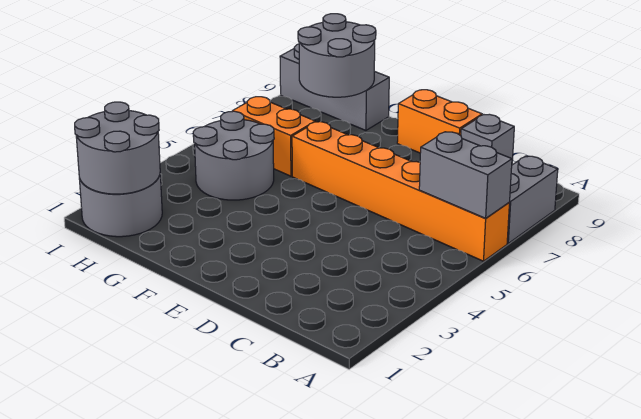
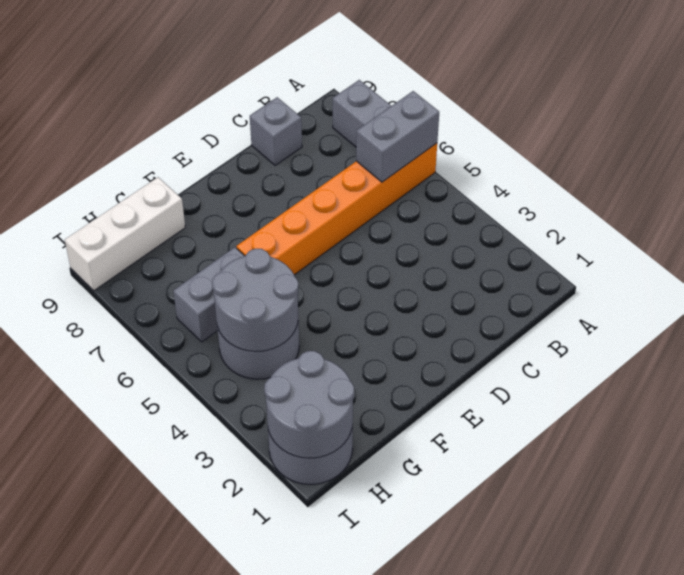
orange brick D9:E9 level 1 -> none
orange brick G6:H6 level 1 -> grey brick G6:H6 level 1
grey round brick G8:H9 level 2 -> grey round brick G4:H5 level 2
grey brick G9:I9 level 1 -> white brick G9:I9 level 1

